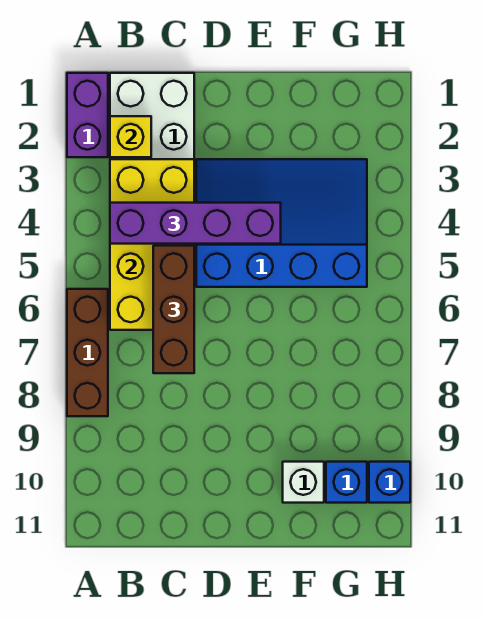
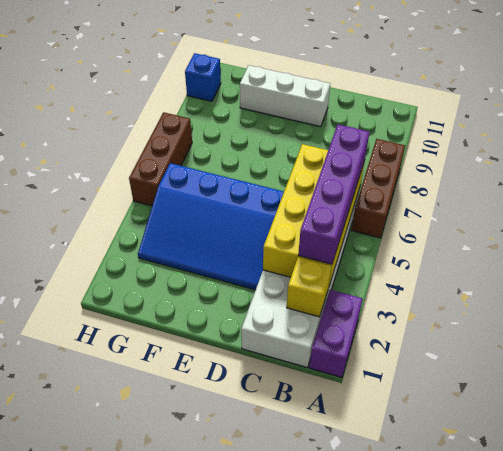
purple brick B4:E4 level 3 -> purple brick B3:B6 level 3
brown brick C5:C7 level 3 -> brown brick H5:H7 level 1
white brick F10 level 1 -> white brick D10:F10 level 1
blue brick G10 level 1 -> none

